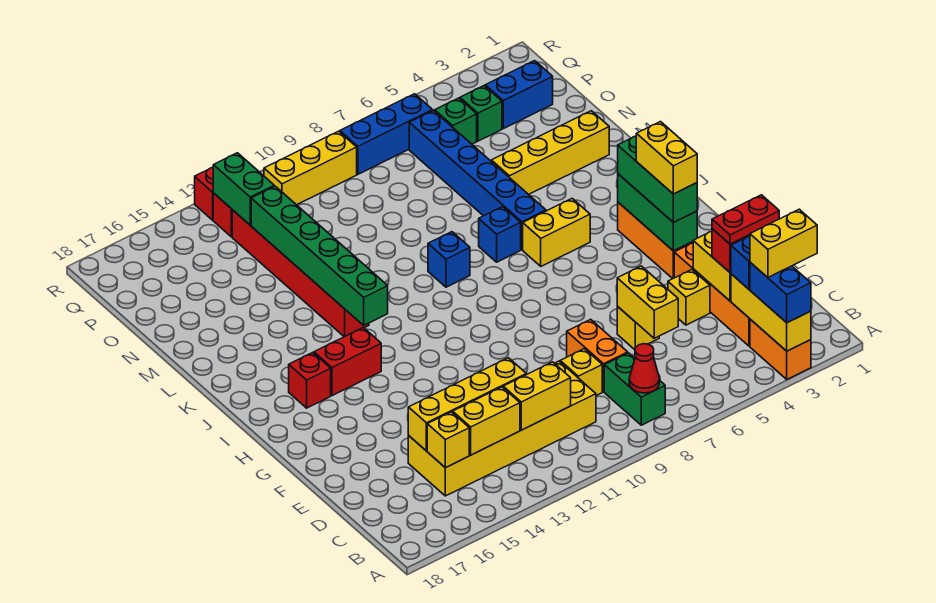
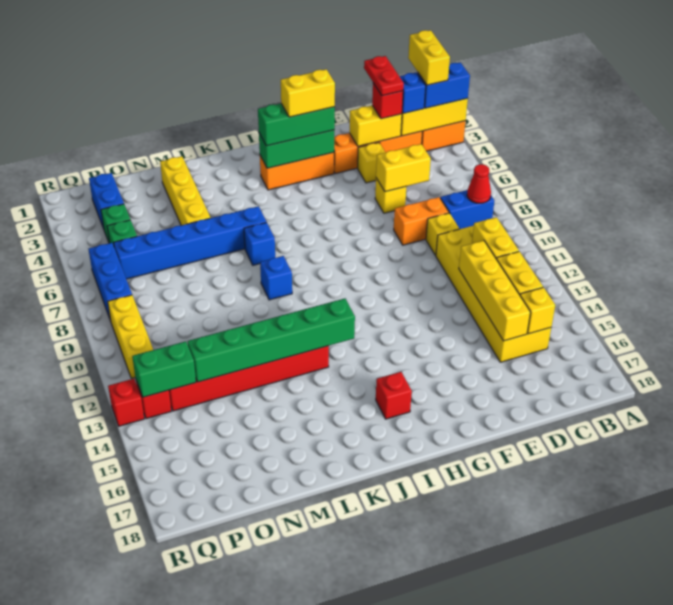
green brick B8:C8 level 1 -> blue brick B8:C8 level 1
red brick I14:I15 level 1 -> none
yellow brick J5:J6 level 1 -> none

